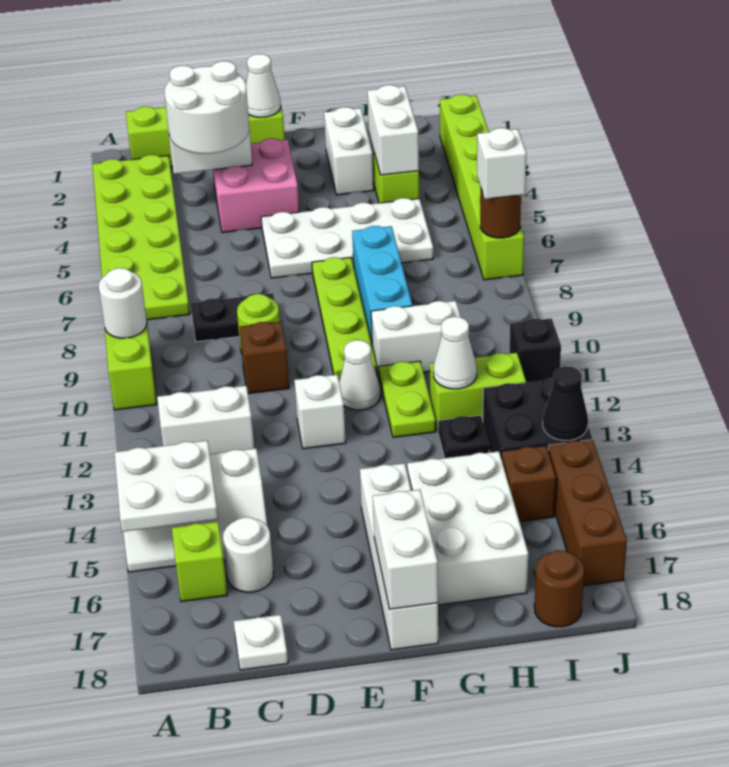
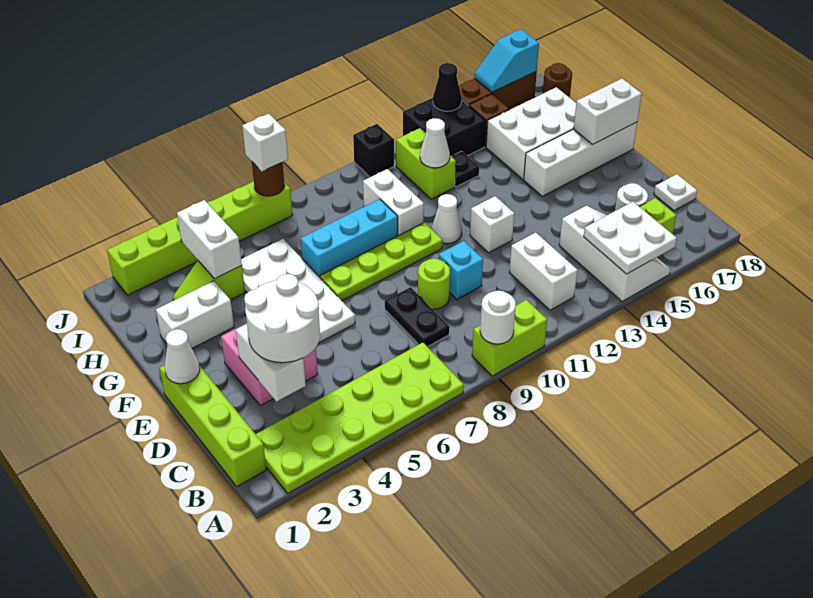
brown brick D10 level 1 -> cyan brick D10 level 1
lime plate G11:G12 level 1 -> none
white brick H3:H4 level 2 -> white brick H4:I4 level 2
none -> cyan slope J16:J17 level 2 top 17

